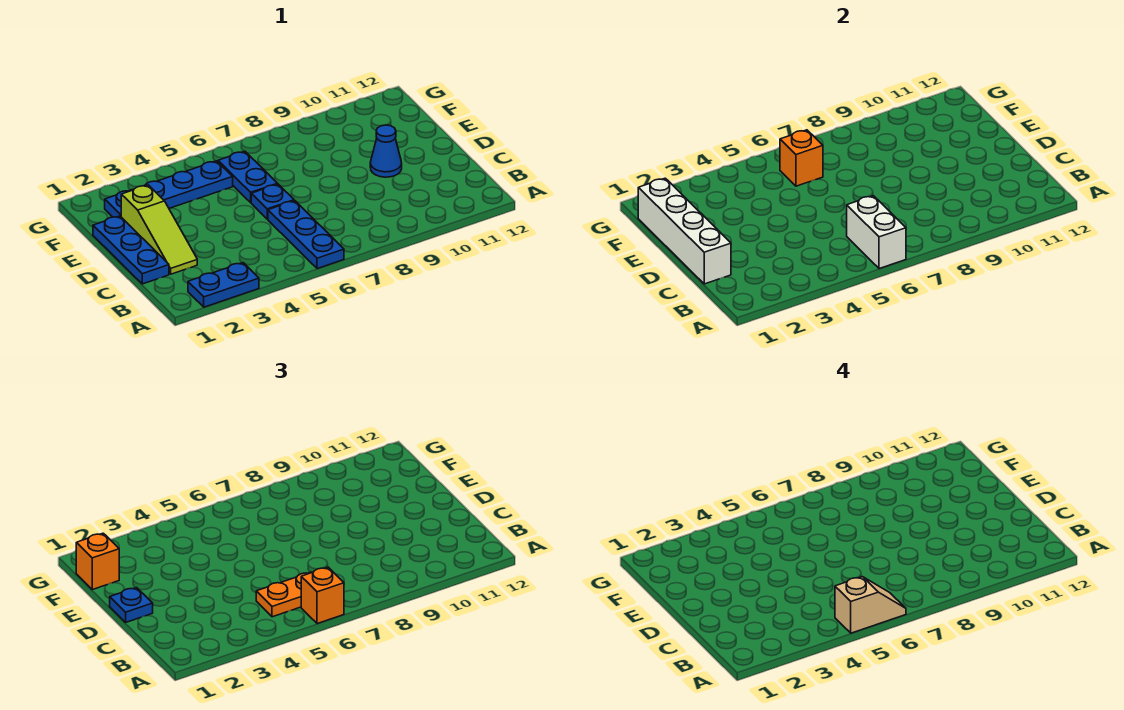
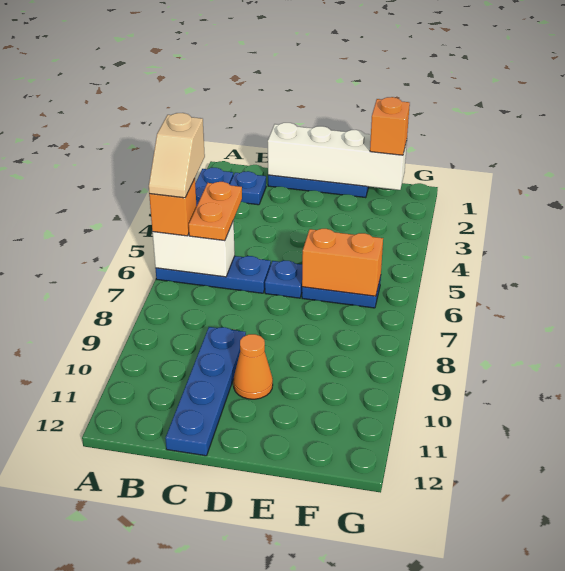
lime slope C2:E2 level 1 top E -> none
blue plate D1 level 3 -> blue plate B2 level 1
blue cone D10 level 1 -> orange cone D10 level 1
blue plate F2:F5 level 1 -> blue plate C9:C12 level 1
orange brick F6 level 2 -> orange brick E6:F6 level 2

